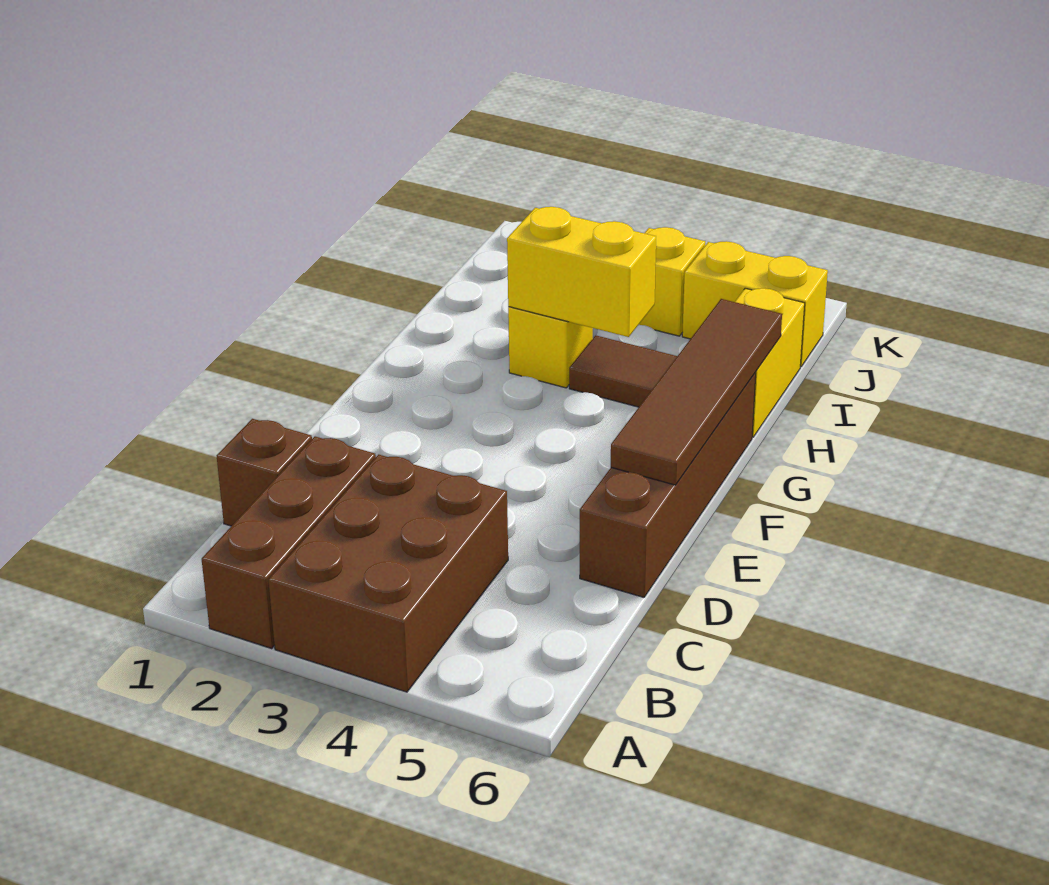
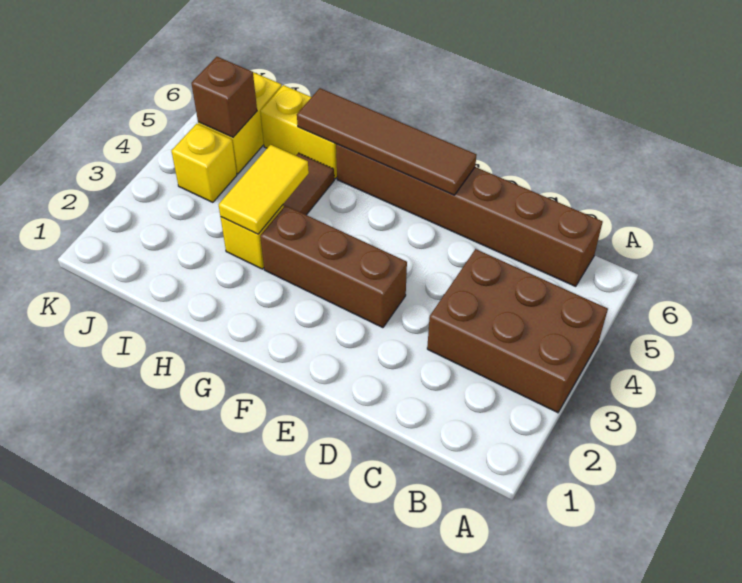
brown brick A2:C2 level 1 -> brown brick E3:G3 level 1
brown brick C1 level 1 -> brown brick J5 level 2
brown brick D6:G6 level 1 -> brown brick B6:G6 level 1
yellow brick H3:H4 level 2 -> yellow tile H3:H4 level 2

